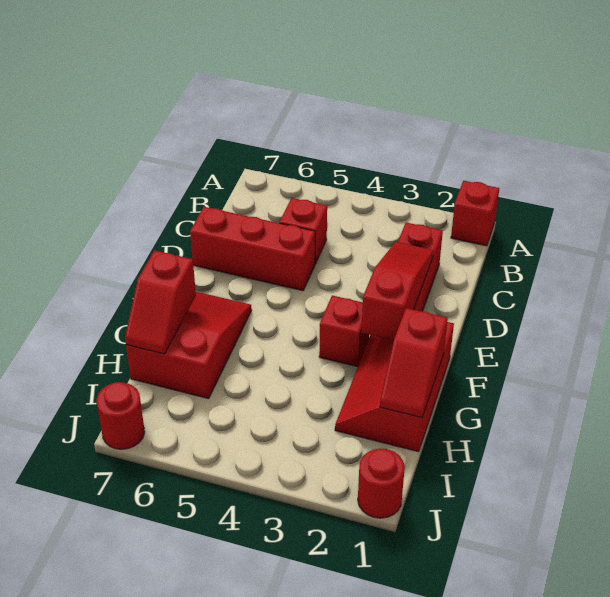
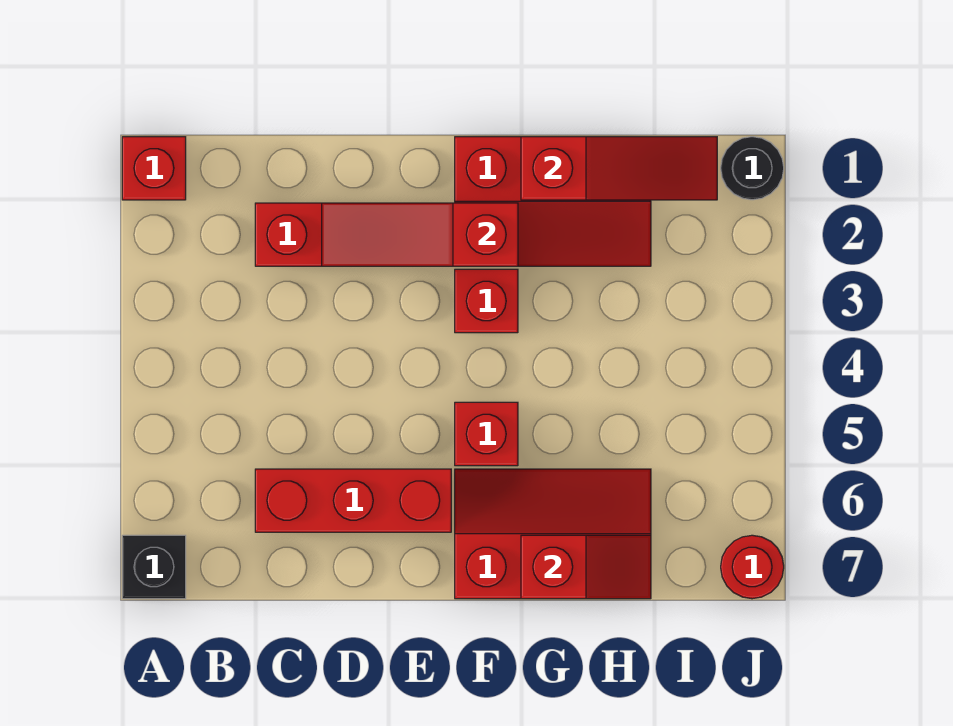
none -> black brick A7 level 1
red brick C5 level 1 -> red brick F5 level 1
red brick D5:D7 level 1 -> red brick C6:E6 level 1
red slope F6:H7 level 1 top H -> red slope F6:H7 level 1 top 7
red slope G1:H1 level 2 top G -> red slope G1:I1 level 2 top G
red round brick J1 level 1 -> black round brick J1 level 1

